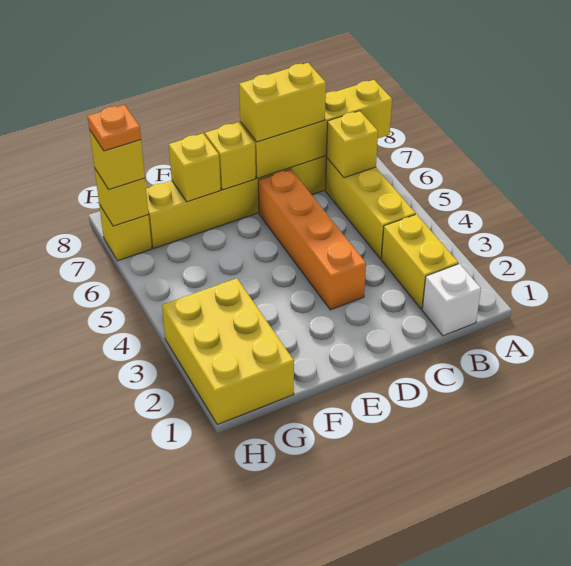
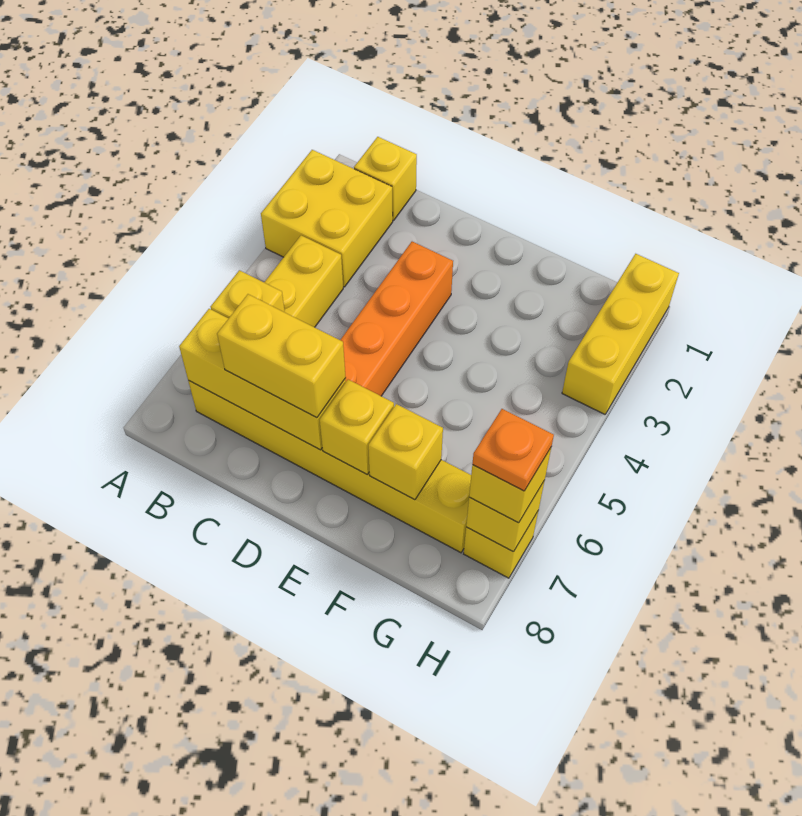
yellow brick A7:D7 level 2 -> yellow brick B7:D7 level 2
white brick B1 level 1 -> yellow brick B1 level 1
yellow brick B2:B3 level 1 -> yellow brick A2:B3 level 1
yellow brick G1:H3 level 1 -> yellow brick H1:H3 level 1

